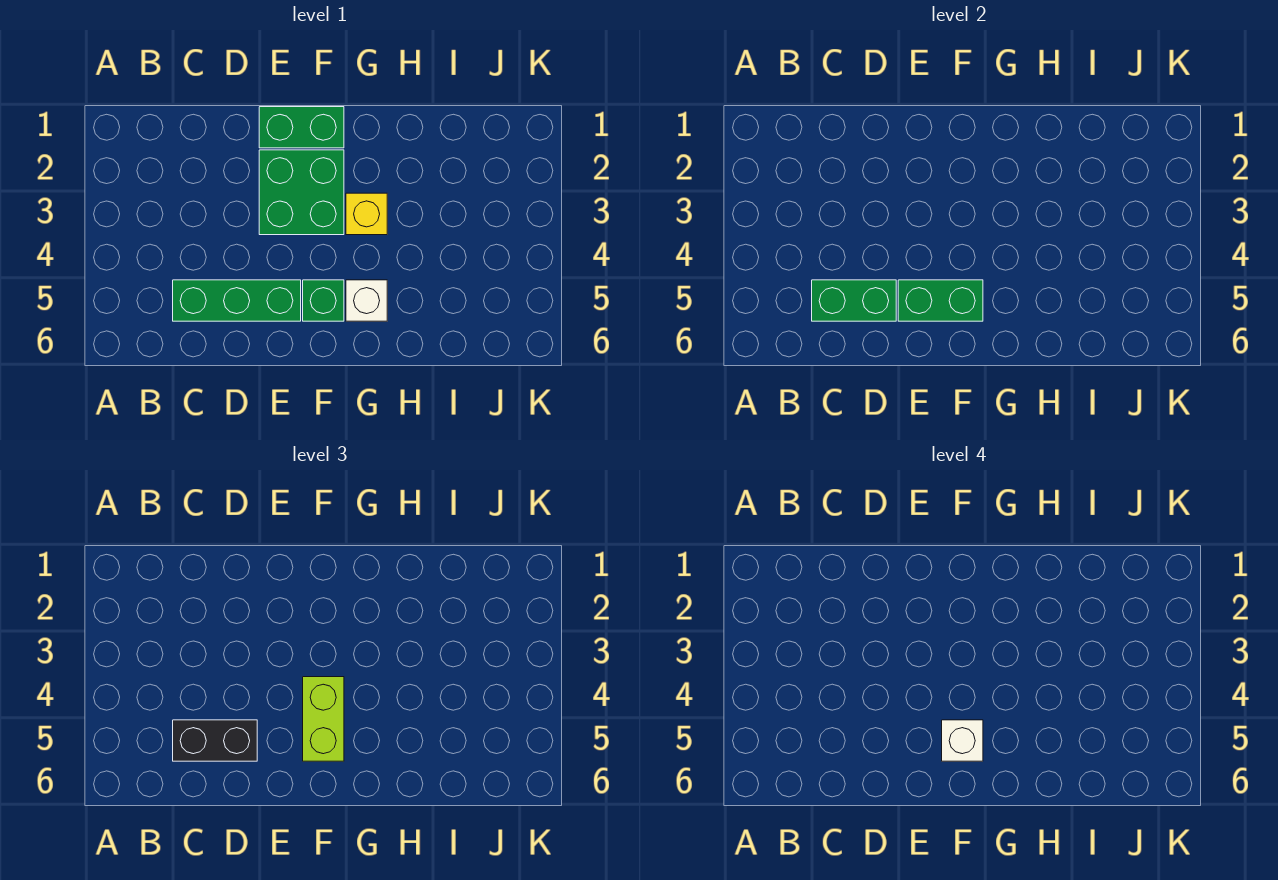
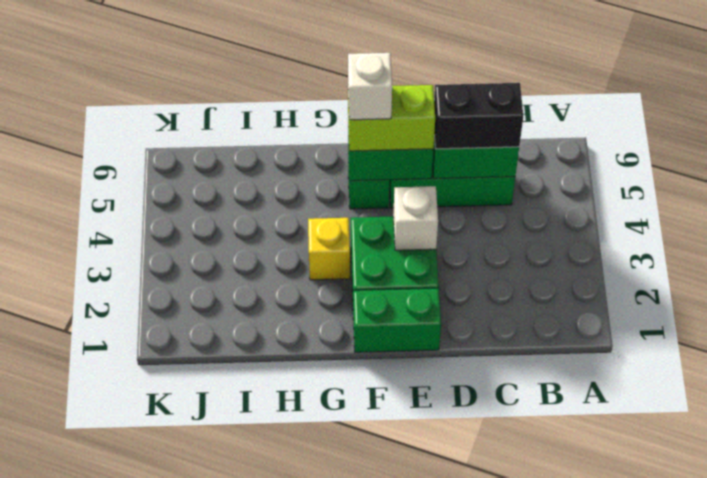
lime brick F4:F5 level 3 -> lime brick E5:F5 level 3
white brick G5 level 1 -> white brick E3 level 2

